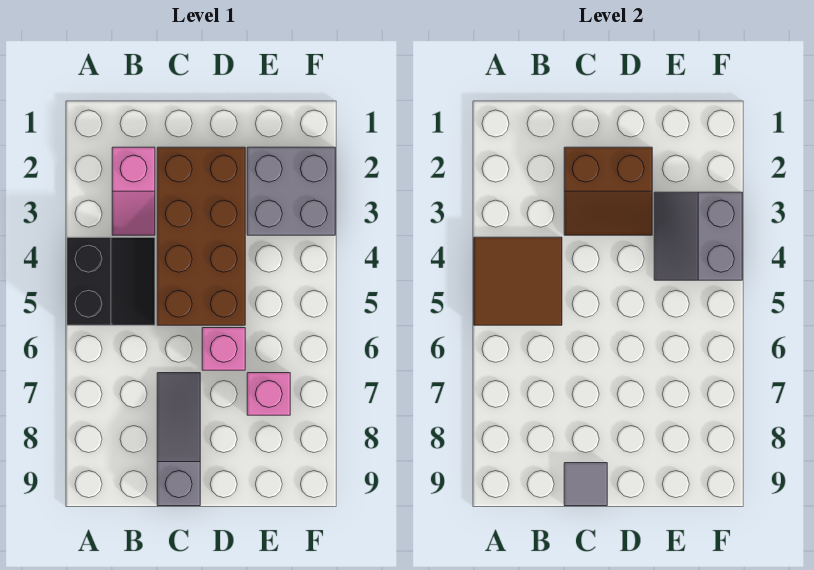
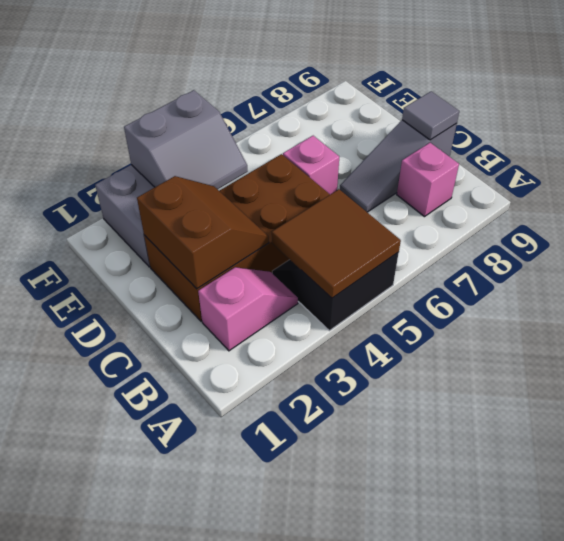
pink brick E7 level 1 -> pink brick B8 level 1

